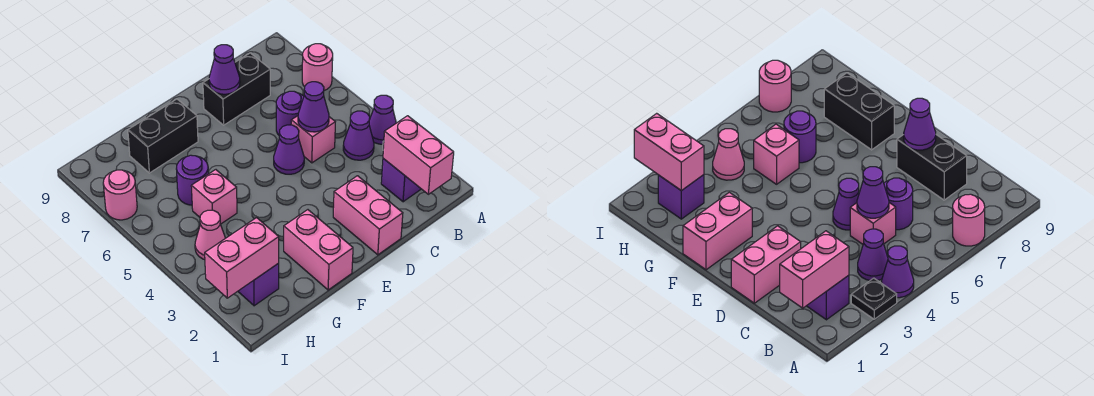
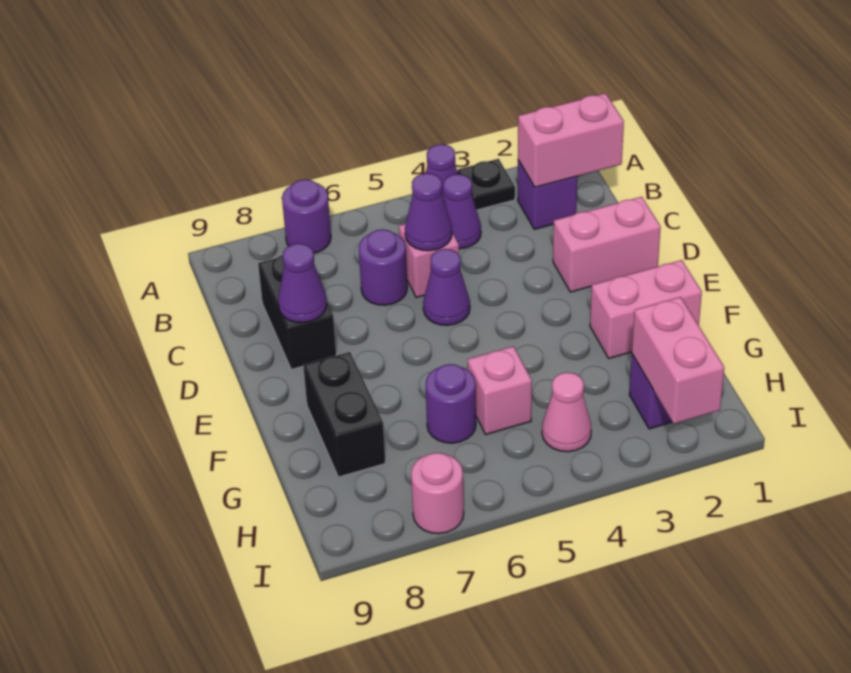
pink round brick A7 level 1 -> purple round brick A7 level 1

